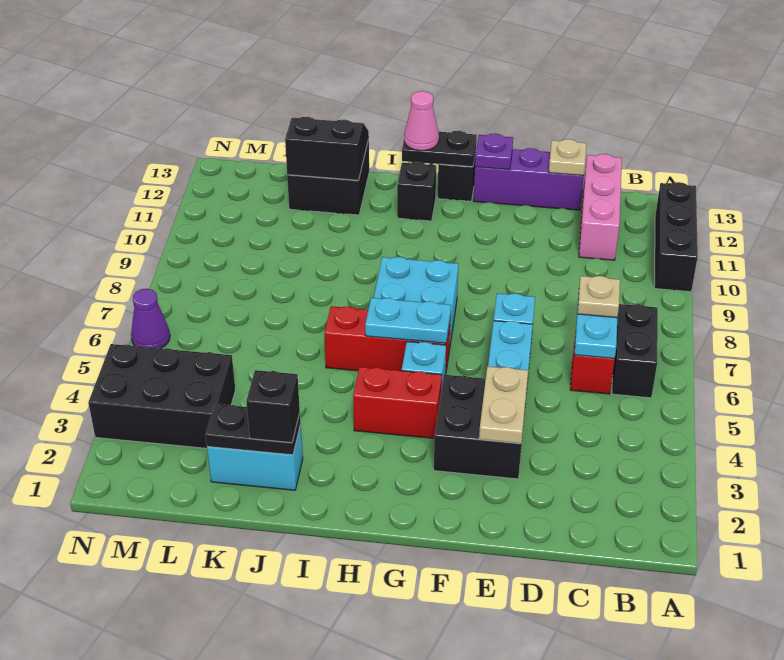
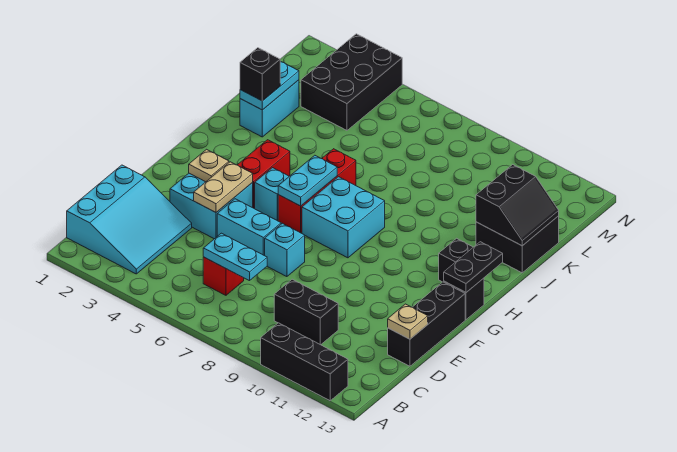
none -> cyan slope B1:D3 level 1 top 1
black brick B6:B7 level 1 -> black brick C9:C10 level 1
tan plate C7 level 3 -> tan plate F3 level 2
pink brick C11:C13 level 1 -> none
purple brick D13:F13 level 1 -> black brick D13:F13 level 1
black brick E3:F4 level 1 -> cyan brick E3:F4 level 1
tan plate E3:E4 level 2 -> tan plate E4:F4 level 2
purple plate F13 level 2 -> none
pink cone H13 level 3 -> none
black plate J2:K2 level 2 -> cyan plate J2:K2 level 2
purple cone N6 level 1 -> none

